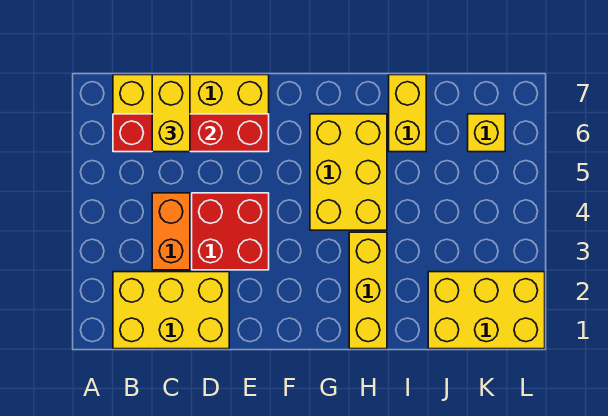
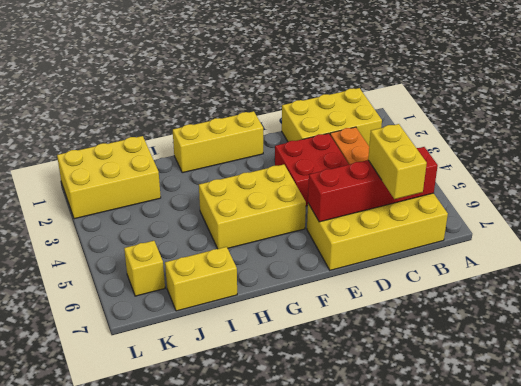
yellow brick G4:H6 level 1 -> yellow brick F4:H5 level 1
yellow brick H1:H3 level 1 -> yellow brick F1:H1 level 1
yellow brick I6:I7 level 1 -> yellow brick I7:J7 level 1

